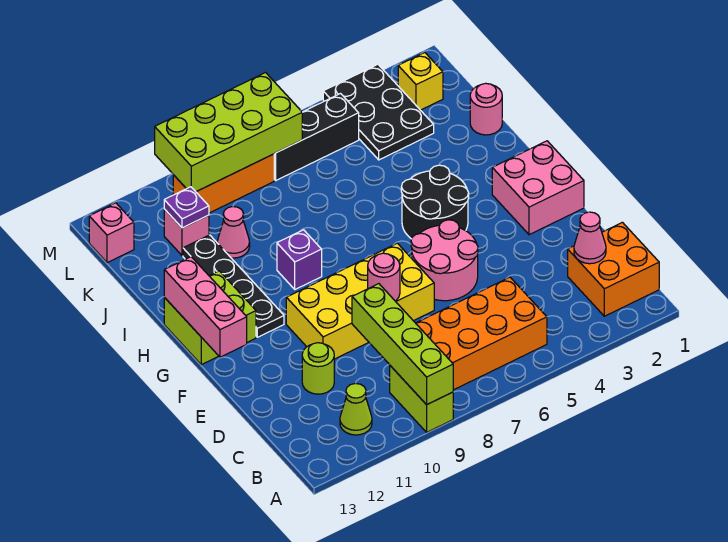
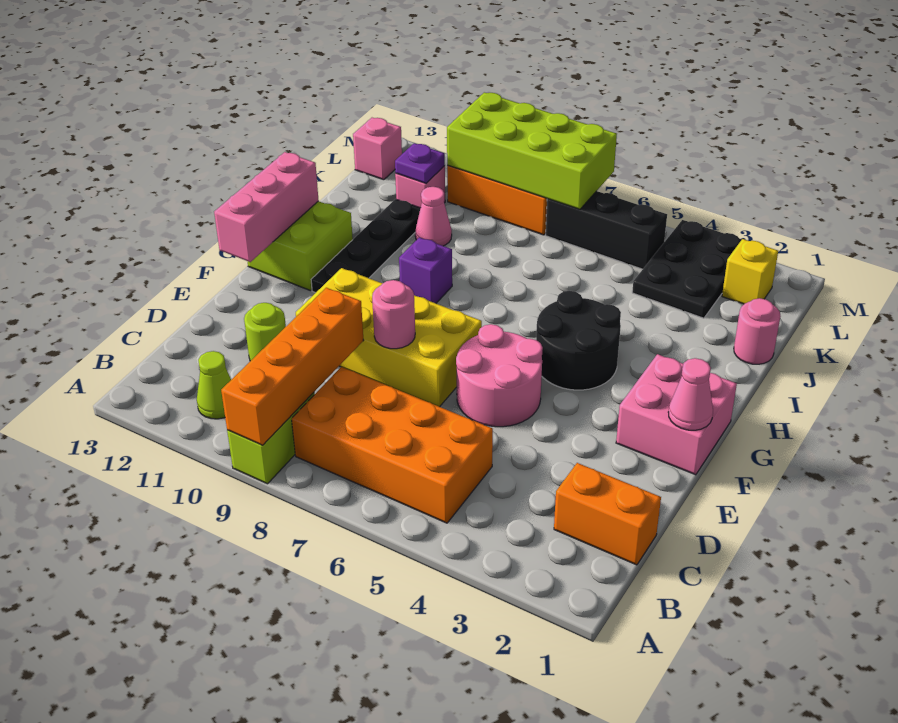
lime brick A9:D9 level 2 -> orange brick A9:D9 level 2
orange brick B1:C2 level 1 -> orange brick C1:C2 level 1
pink cone C2 level 2 -> pink cone F1 level 2

